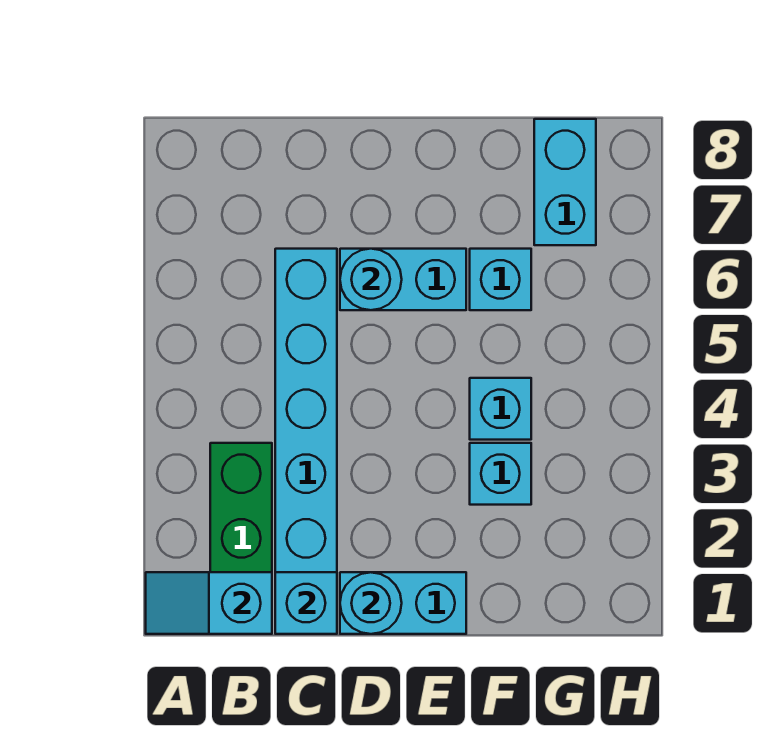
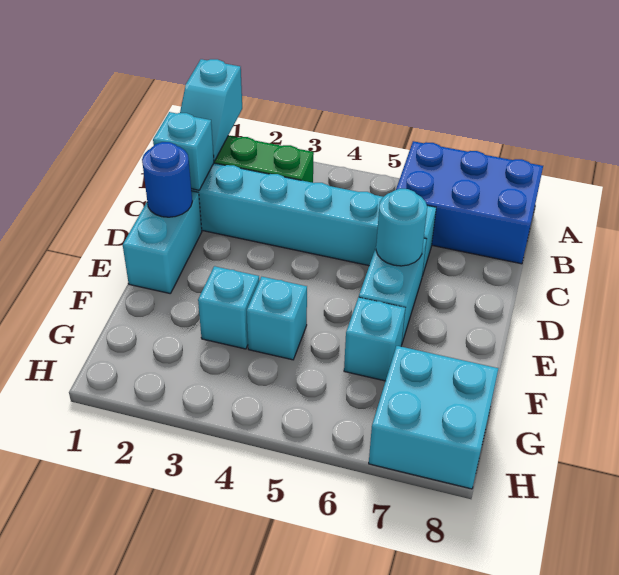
cyan slope A1:B1 level 2 top B -> cyan slope A1:B1 level 2 top A
none -> blue brick A6:B8 level 1
cyan round brick D1 level 2 -> blue round brick D1 level 2
cyan brick G7:G8 level 1 -> cyan brick G7:H8 level 1

